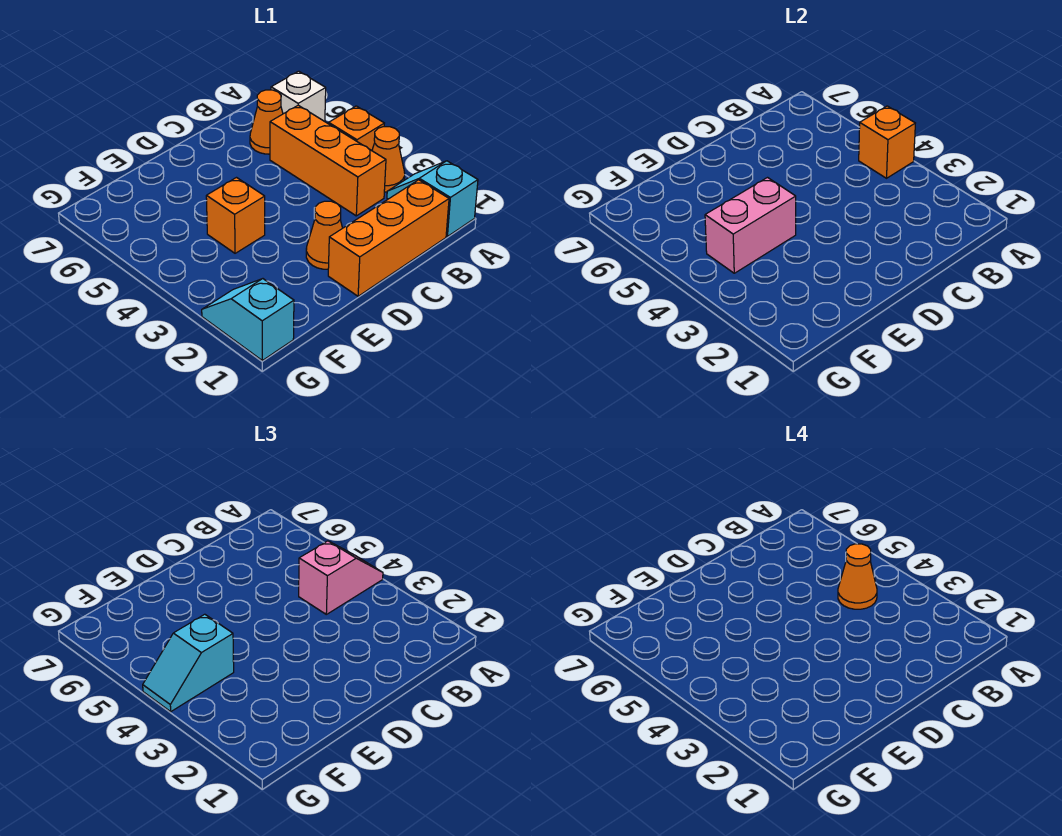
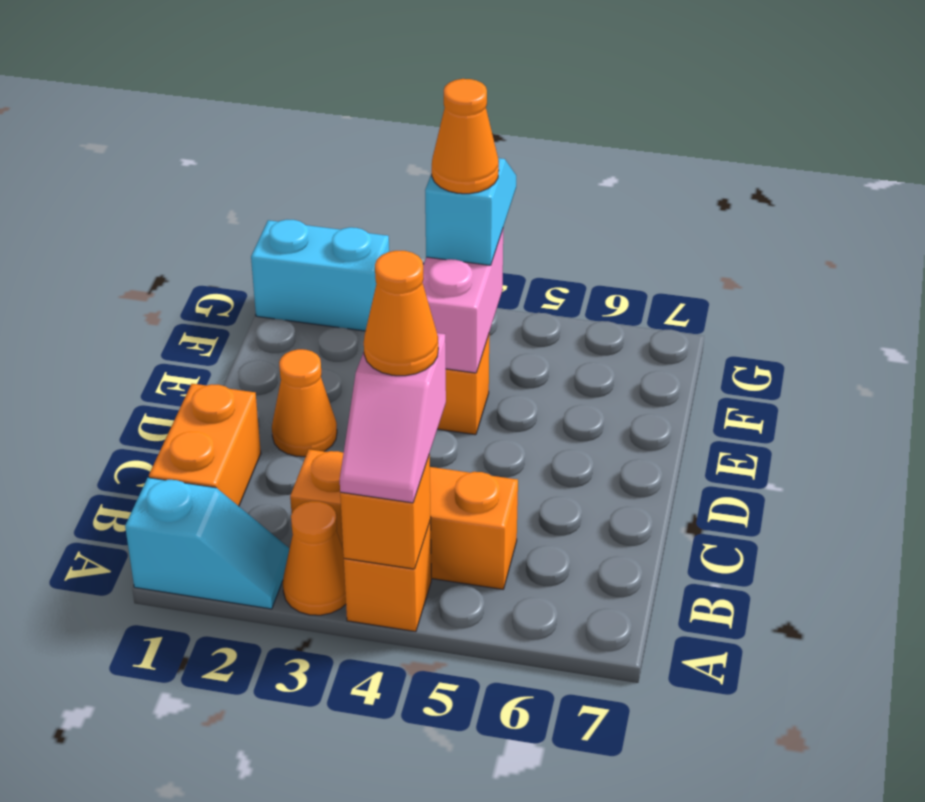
white brick A6 level 1 -> none
orange brick B1:D1 level 1 -> orange brick B1:C1 level 1
orange cone B6 level 1 -> orange cone F4 level 4
cyan slope G1:G2 level 1 top 1 -> cyan brick G1:G2 level 1

